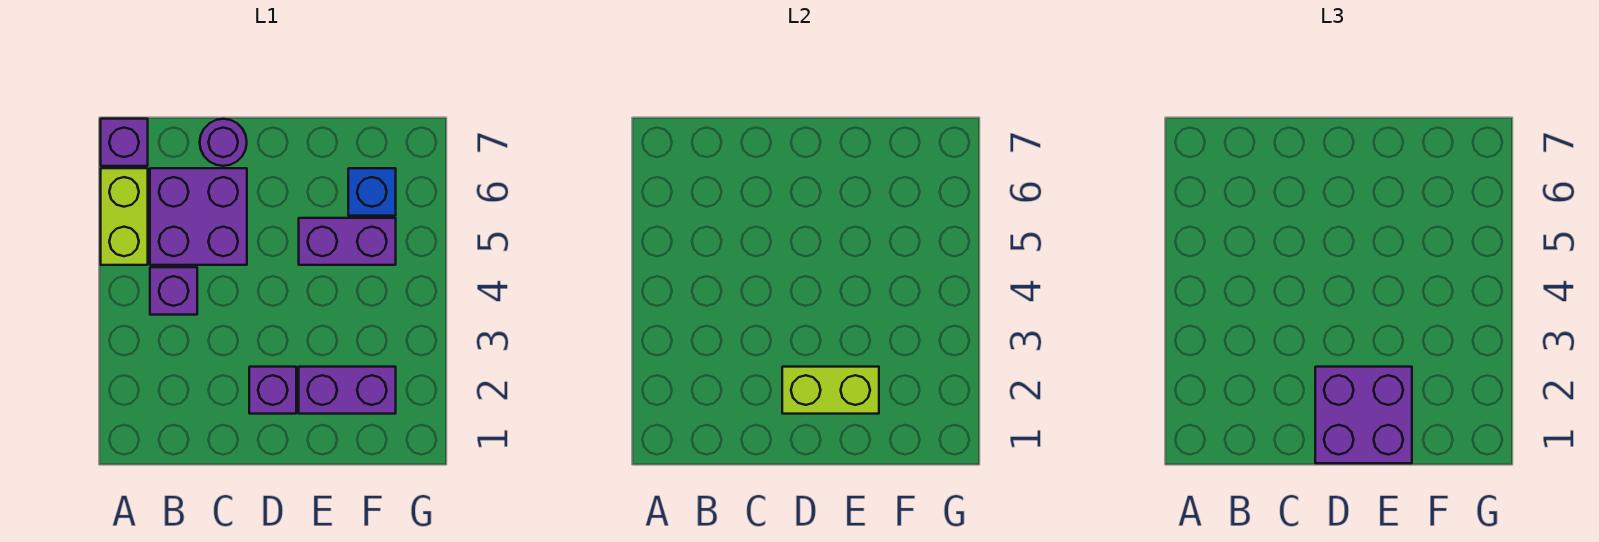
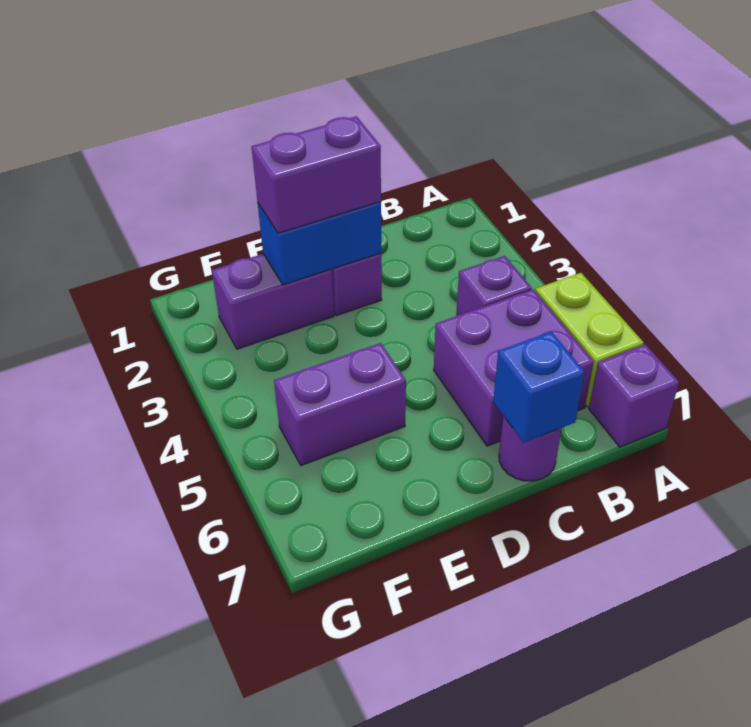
purple brick D1:E2 level 3 -> purple brick D2:E2 level 3
lime brick D2:E2 level 2 -> blue brick D2:E2 level 2
blue brick F6 level 1 -> blue brick C7 level 2

